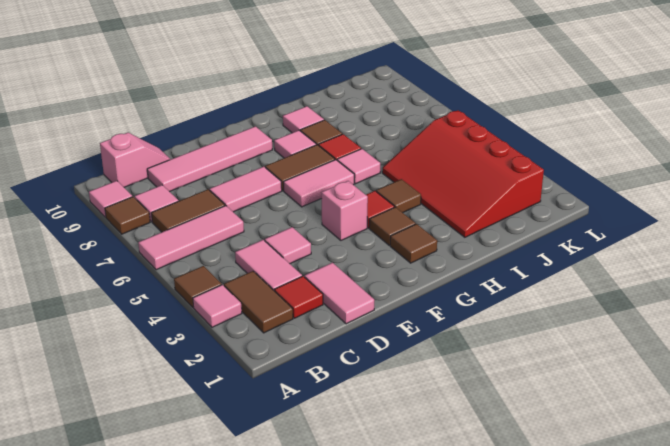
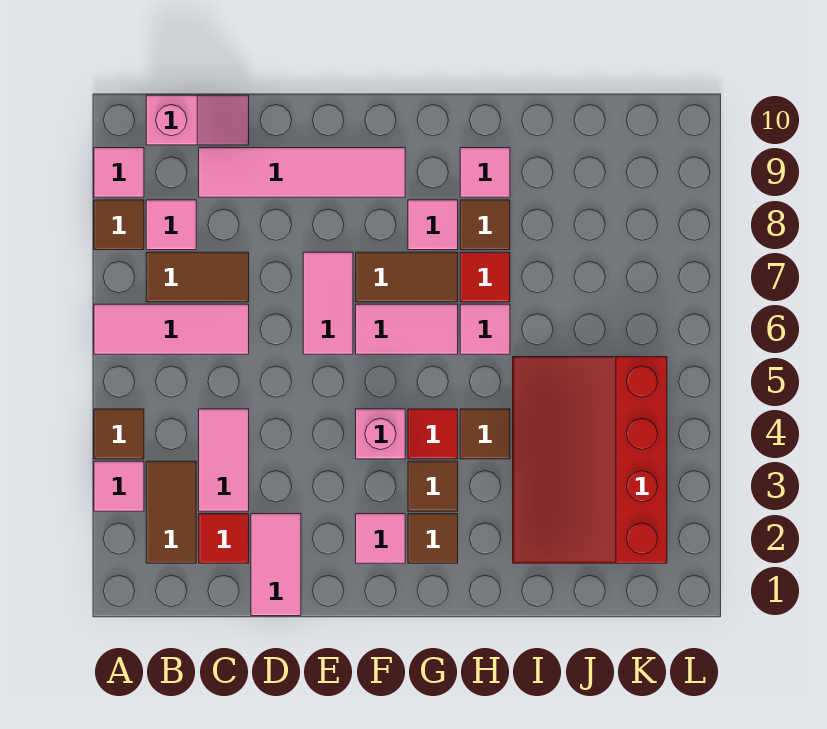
pink tile D4 level 1 -> pink tile F2 level 1
pink tile D7:E7 level 1 -> pink tile E6:E7 level 1

